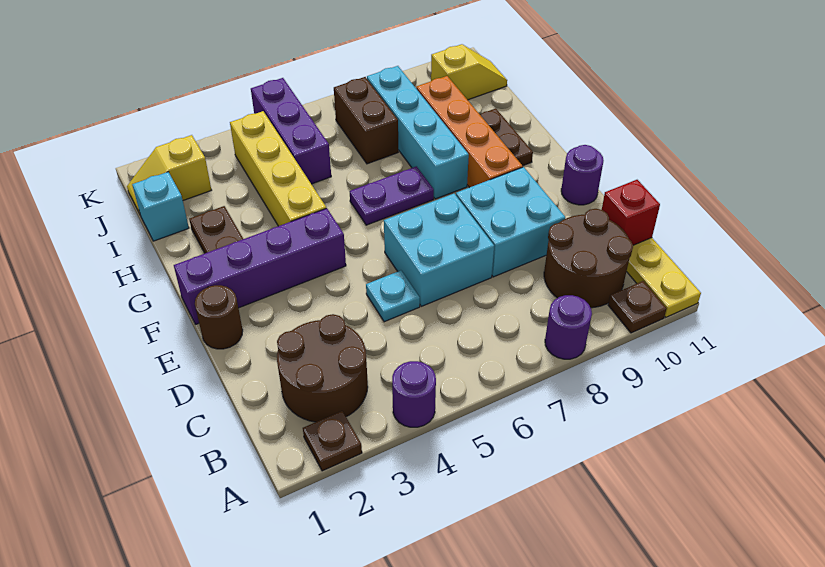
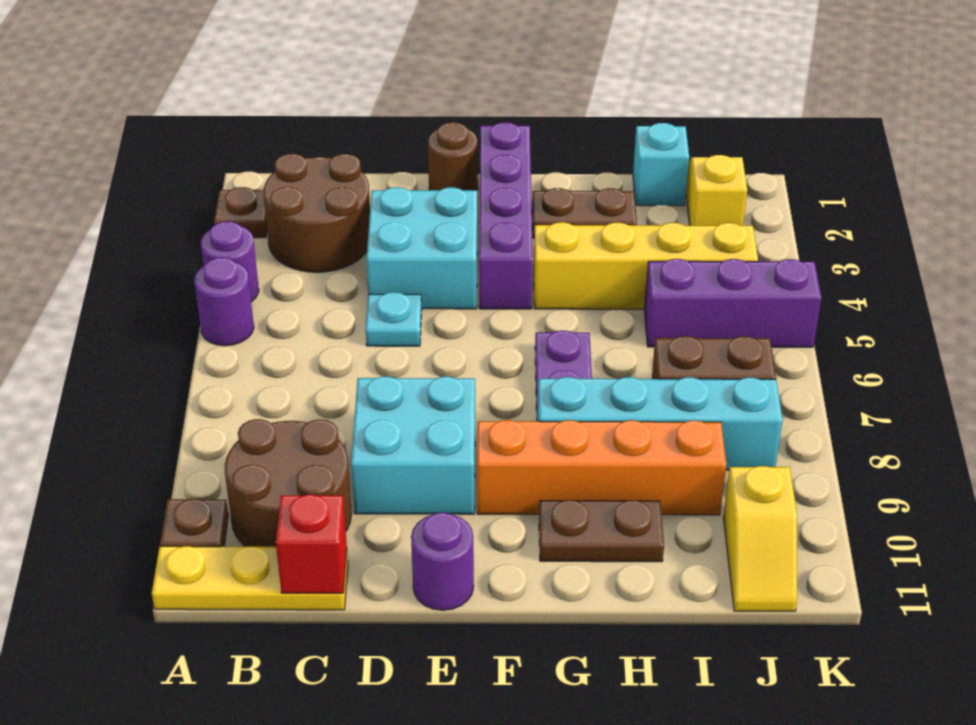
purple round brick A8 level 1 -> purple round brick A5 level 1
cyan brick D6:E7 level 1 -> cyan brick D3:E4 level 1

